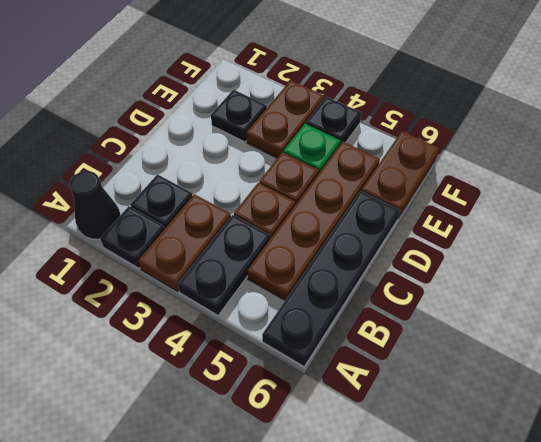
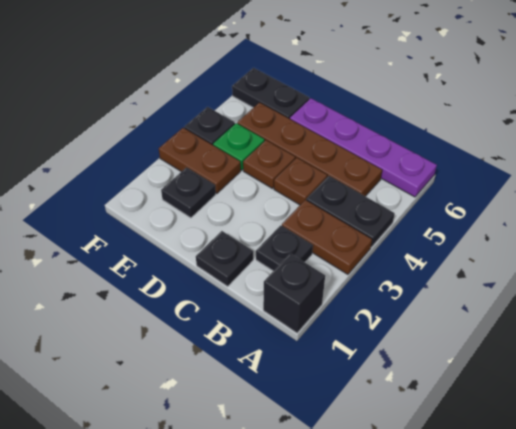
black cone A1 level 1 -> black brick A1 level 1
black plate A2 level 1 -> black plate C1 level 1
black plate A6:D6 level 1 -> purple plate A6:D6 level 1
brown plate E6:F6 level 1 -> black plate E6:F6 level 1

